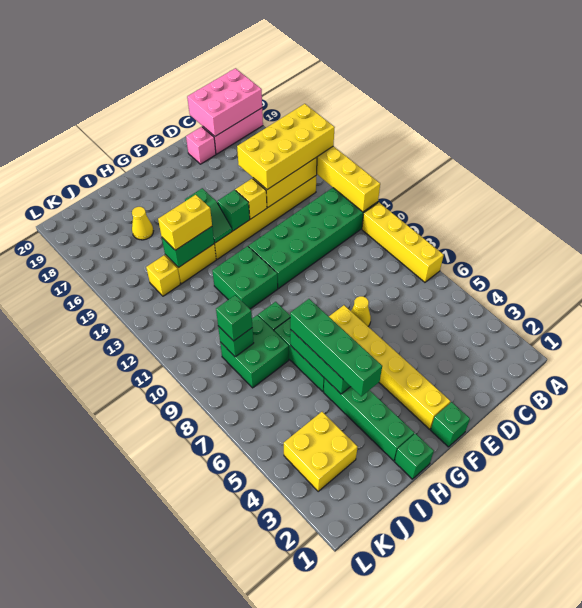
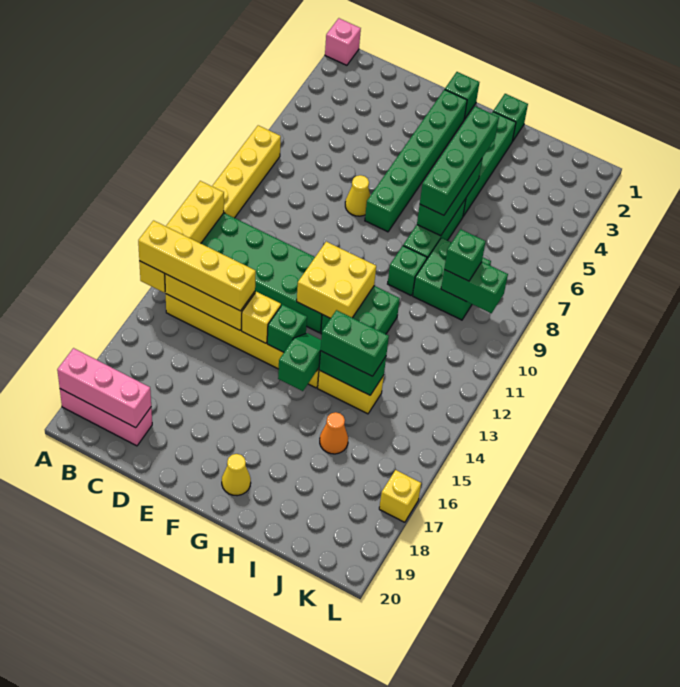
yellow brick A14:D15 level 3 -> yellow brick A14:D14 level 3
pink brick A19:C20 level 2 -> pink brick A19:C19 level 2
pink brick D19 level 1 -> pink brick A1 level 1
yellow brick F2:F7 level 1 -> green brick F2:F7 level 1
yellow brick H14:I14 level 3 -> green brick H14:I14 level 3
none -> orange cone I16 level 1
yellow cone I17 level 1 -> yellow cone G19 level 1
yellow brick J3:K4 level 1 -> yellow brick F11:G12 level 2
green brick J9 level 2 -> green brick J9:K9 level 2
yellow brick J14 level 1 -> yellow brick L17 level 1

